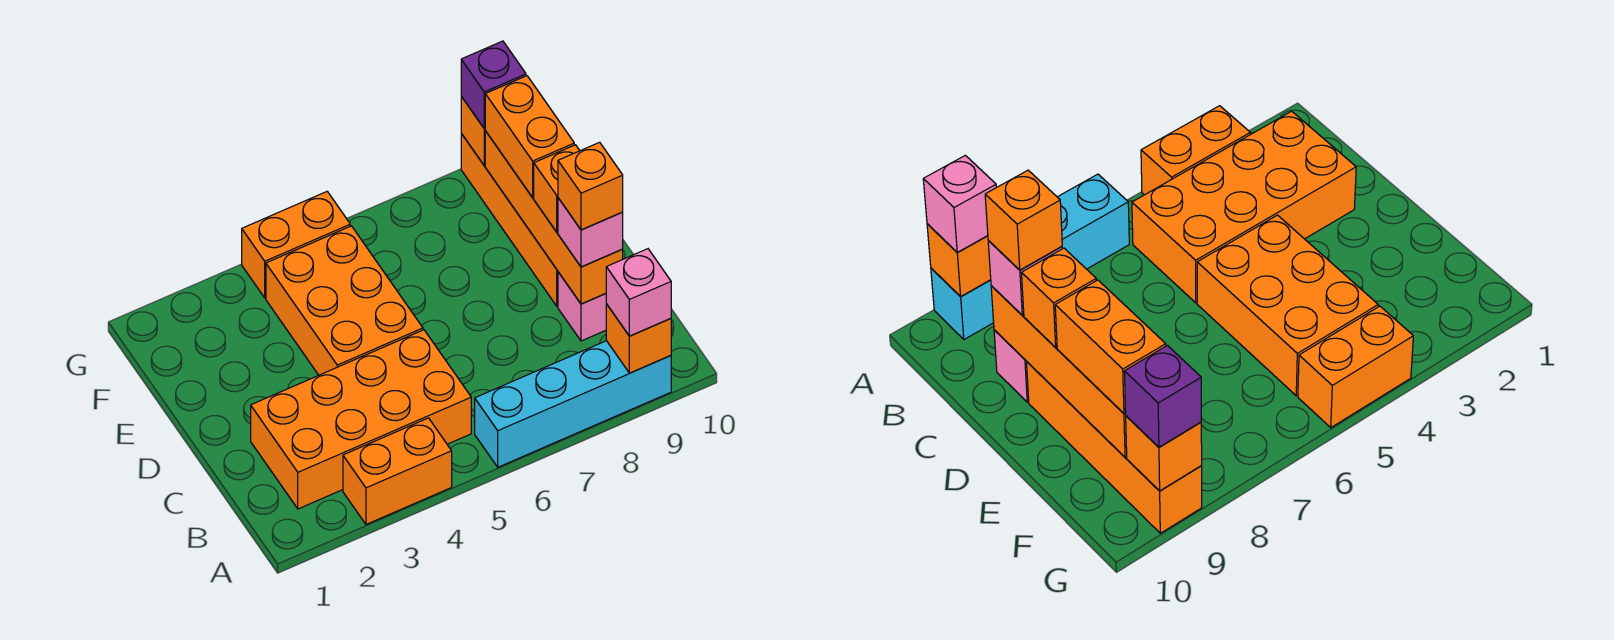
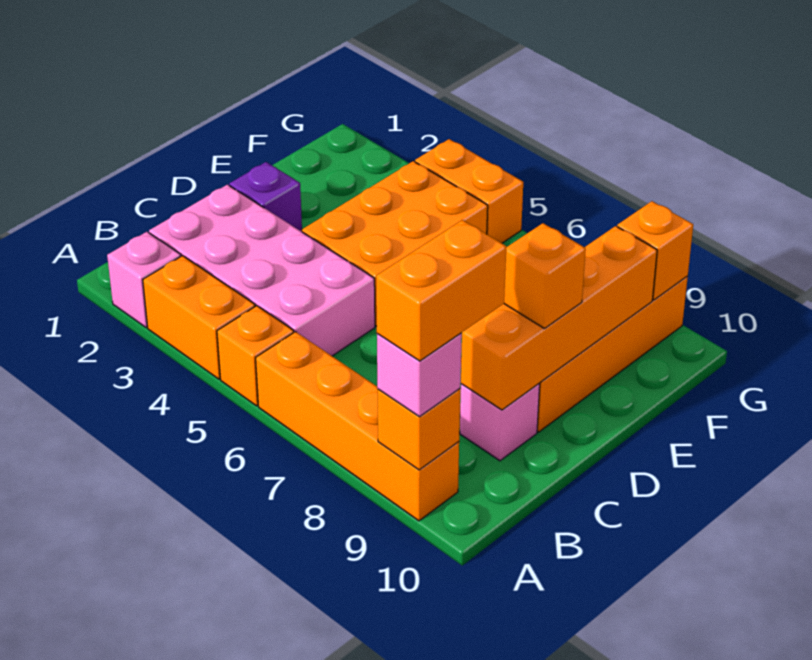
cyan brick A6:A9 level 1 -> orange brick A6:A9 level 1
orange brick B2:C5 level 1 -> pink brick B2:C5 level 1
pink brick C9 level 3 -> pink brick A2 level 1
orange brick C9 level 4 -> orange brick A5 level 1
orange brick E9:F9 level 3 -> orange brick A9:B9 level 4
purple brick G9 level 3 -> purple brick D2 level 1

